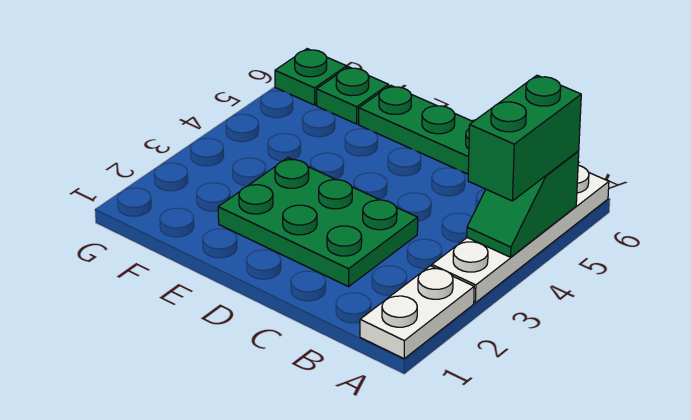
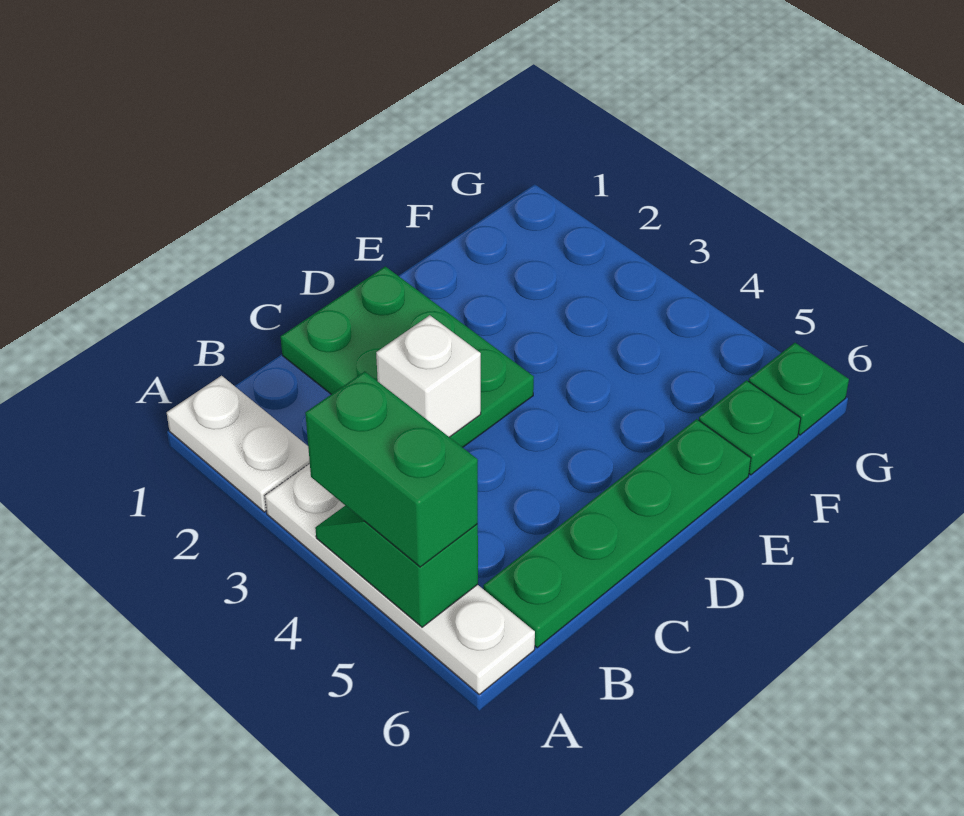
green plate C2:E3 level 1 -> green plate C1:D3 level 1
none -> white brick C3 level 2

